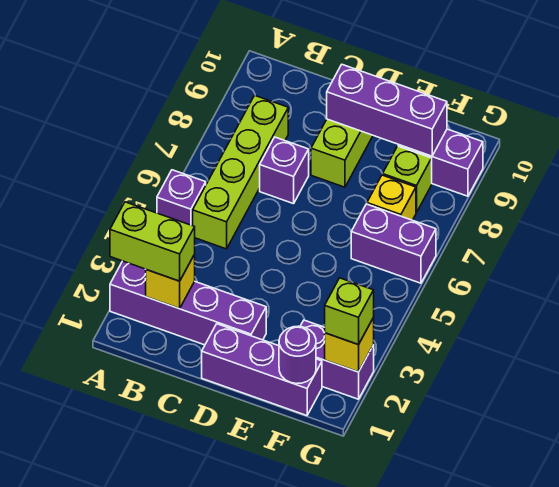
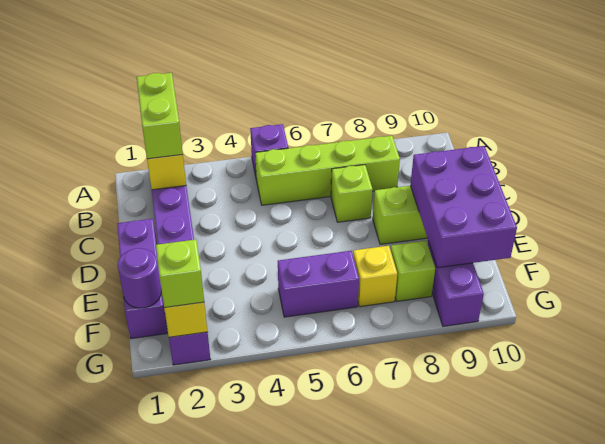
purple brick C7 level 1 -> lime brick C7 level 1
purple brick D9:F9 level 2 -> purple brick D9:F10 level 2
purple brick F6:G6 level 1 -> purple brick F5:F6 level 1

